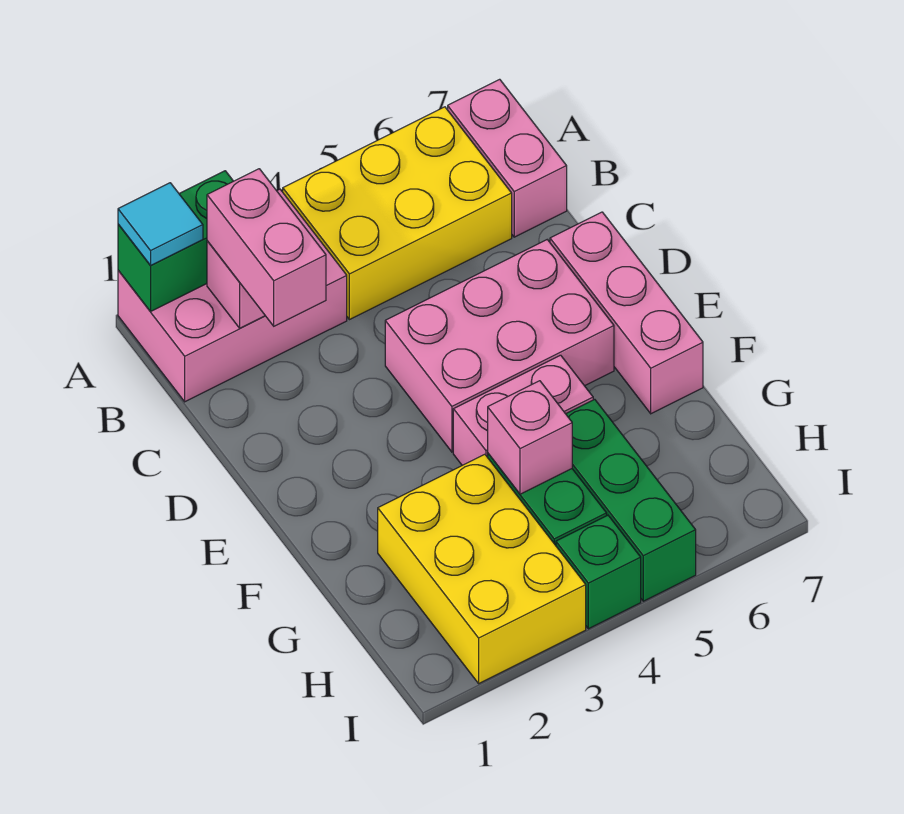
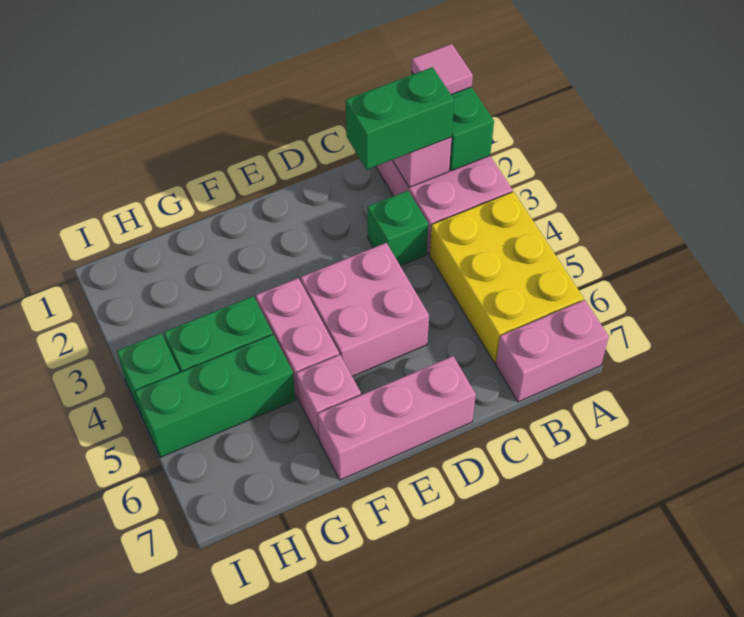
cyan tile A1 level 3 -> pink tile A1 level 3
pink brick B2:C2 level 3 -> green brick B2:C2 level 3
none -> green brick C3 level 1
pink brick D4:E6 level 1 -> pink brick D4:E5 level 1
yellow brick G2:I3 level 1 -> none
pink brick G4 level 2 -> pink brick F6 level 1

